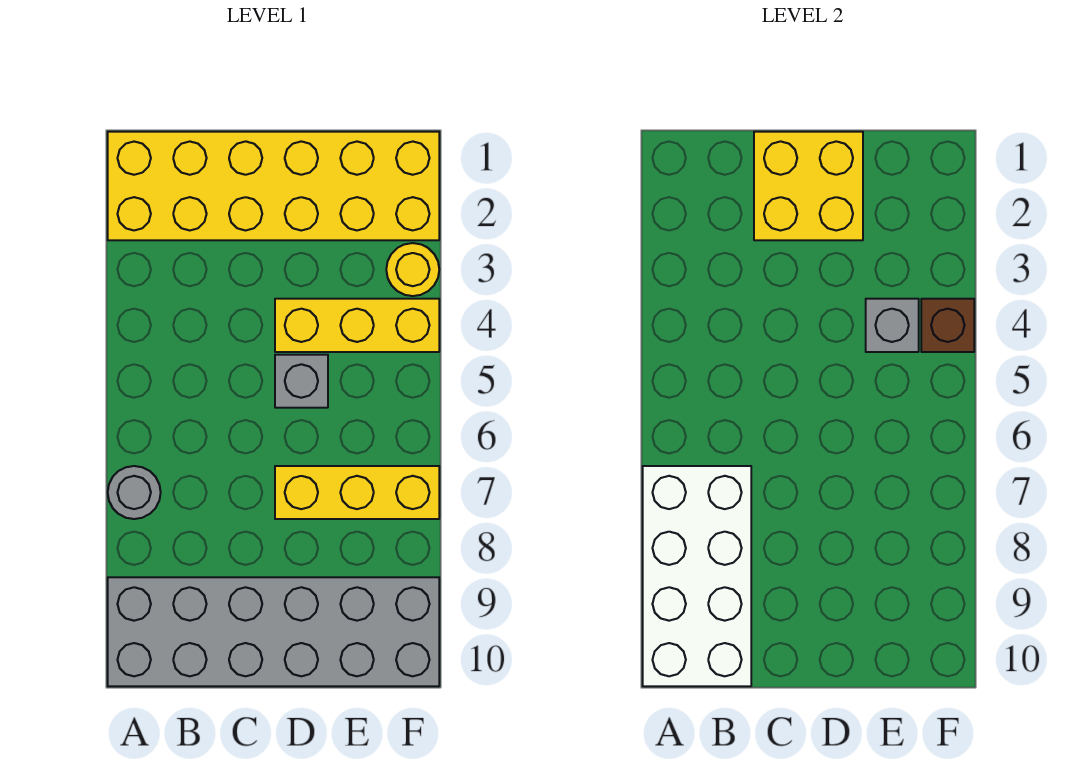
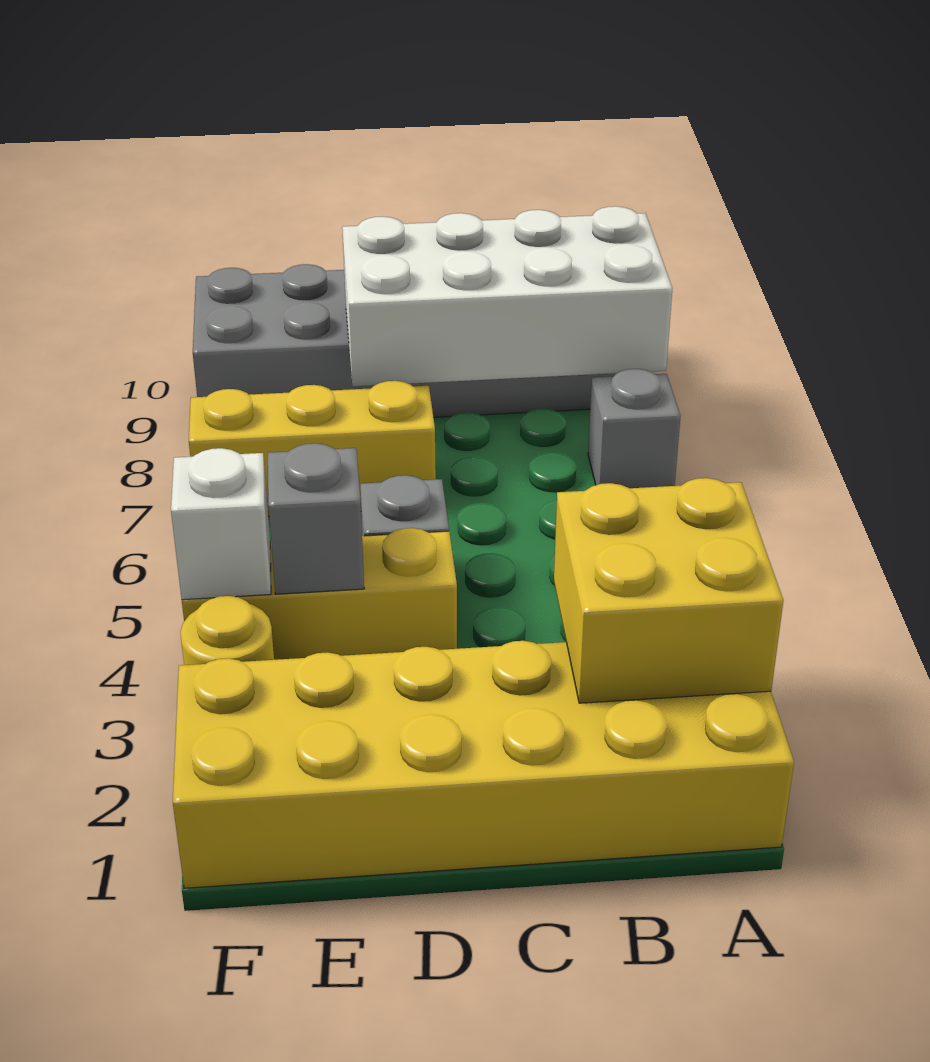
grey round brick A7 level 1 -> grey brick A7 level 1
white brick A7:B10 level 2 -> white brick A8:D9 level 2
yellow brick C1:D2 level 2 -> yellow brick A2:B3 level 2
brown brick F4 level 2 -> white brick F4 level 2

